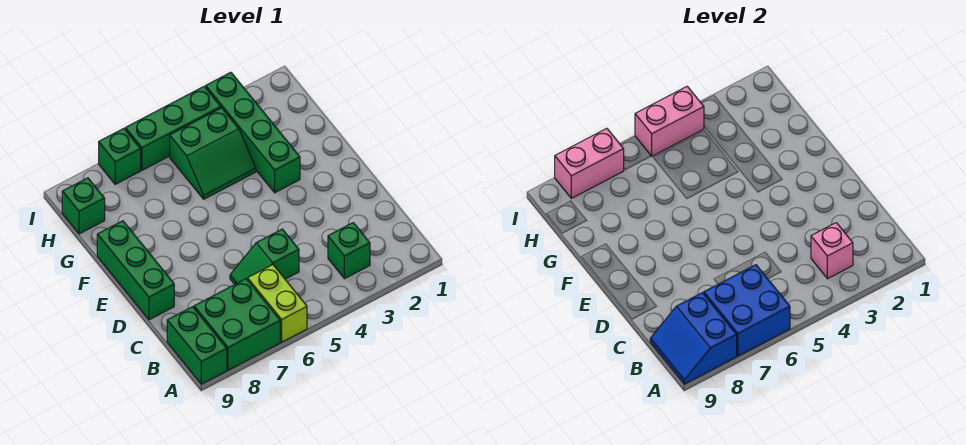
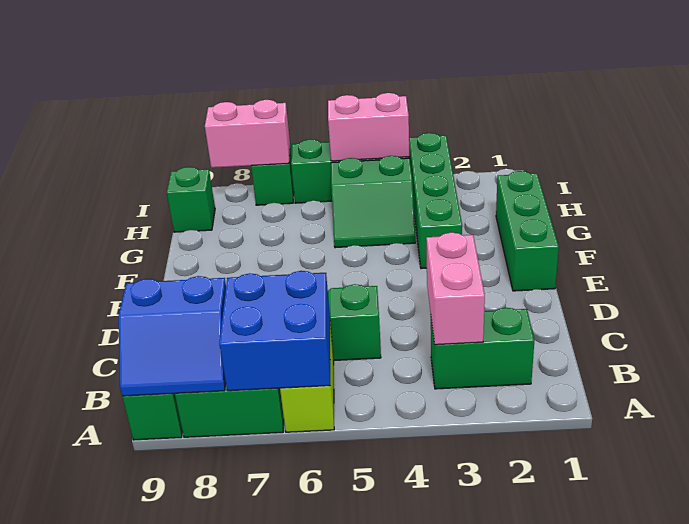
blue slope A8:B9 level 2 top 8 -> blue slope A8:B9 level 2 top B
green brick B3 level 1 -> green brick B2:B3 level 1
pink brick B3 level 2 -> pink brick B3:C3 level 2
green brick D9:F9 level 1 -> green brick E1:G1 level 1

